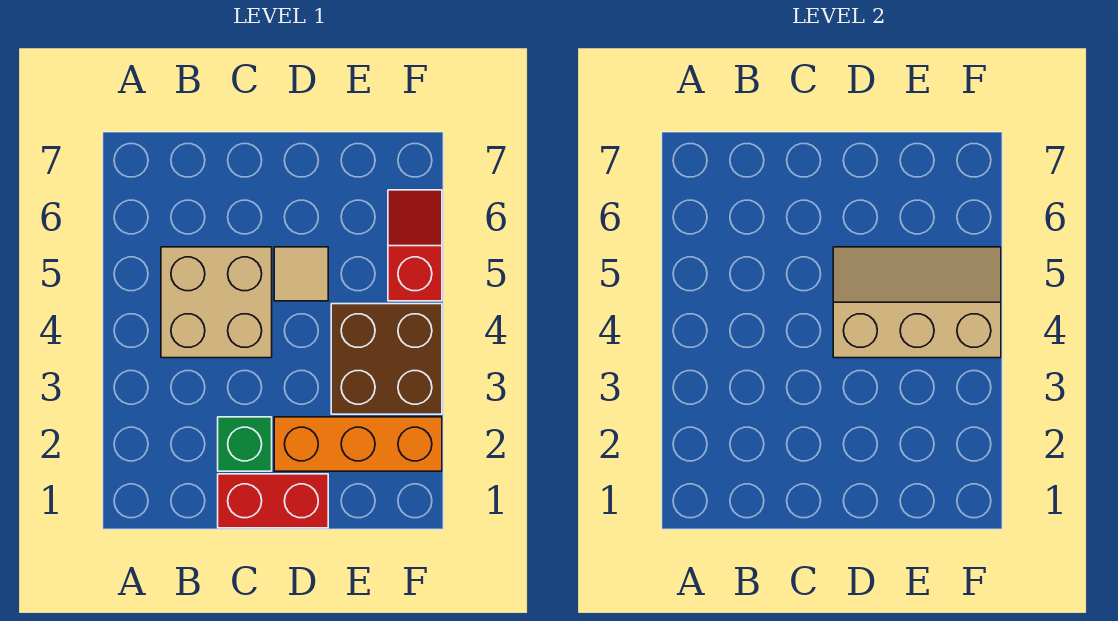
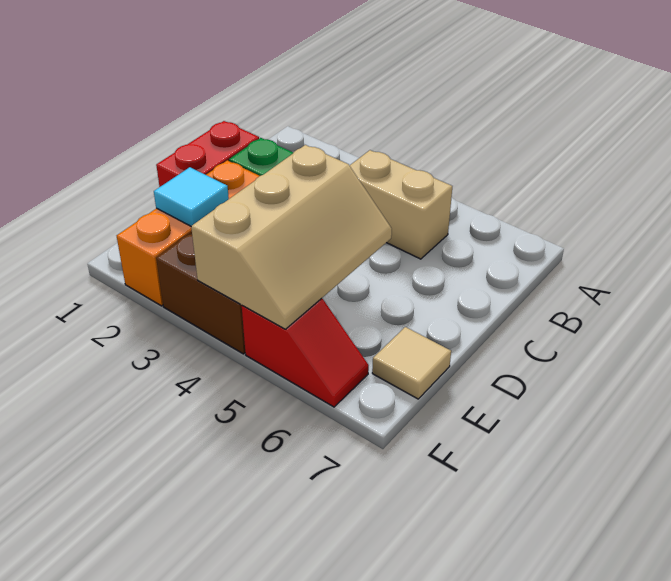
tan brick B4:C5 level 1 -> tan brick B4:B5 level 1
tan tile D5 level 1 -> tan tile E7 level 1
none -> cyan tile E2 level 2

